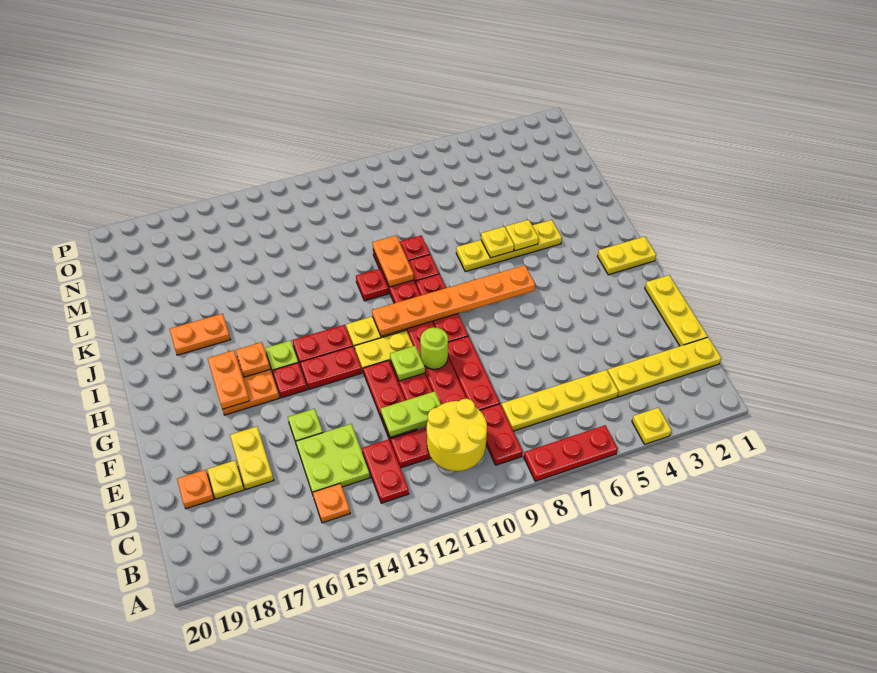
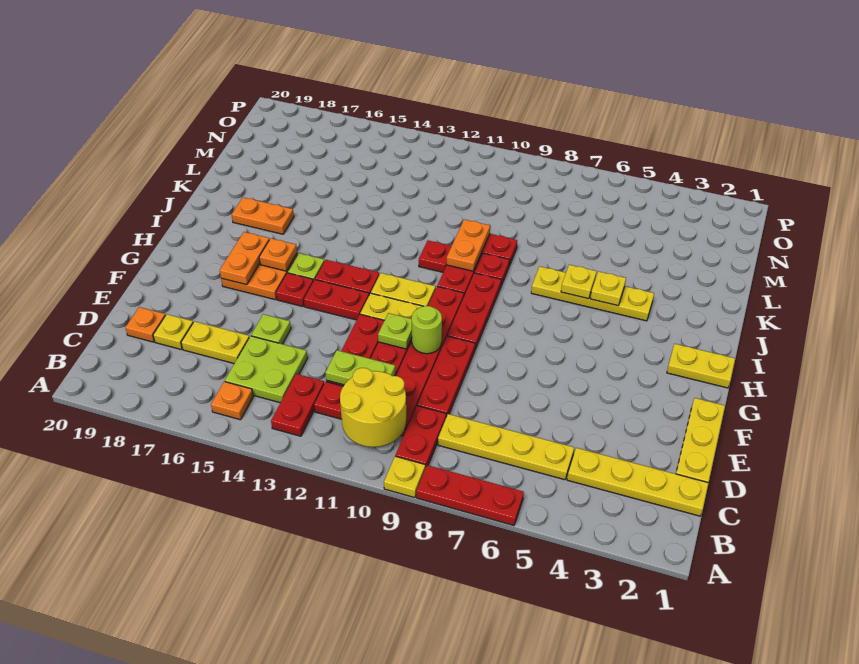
yellow plate A4 level 1 -> yellow plate A9 level 1
yellow plate D17:E17 level 1 -> yellow plate D16:D17 level 1
orange plate H6:H11 level 2 -> none

